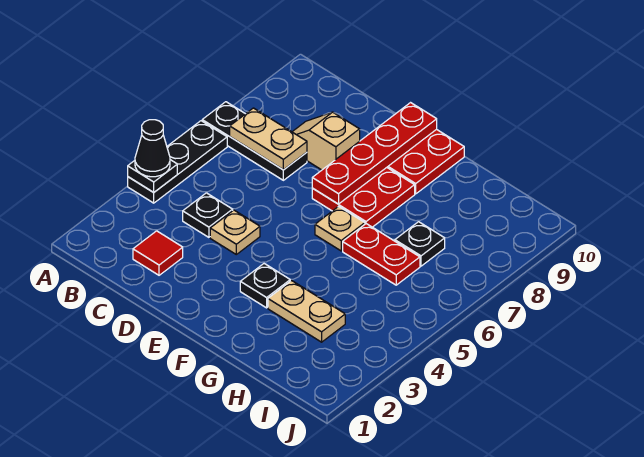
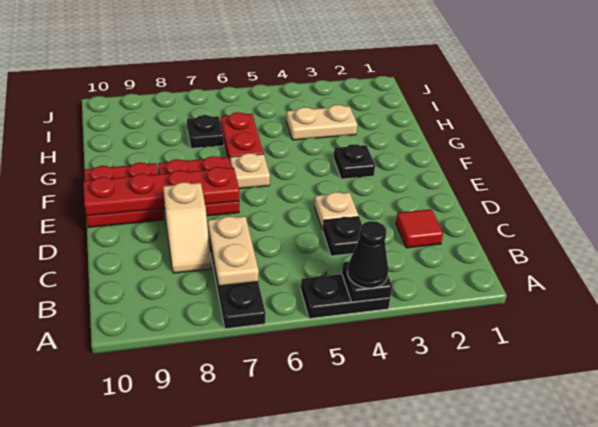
black plate A4:A6 level 1 -> black plate A4:A5 level 1
tan plate G3:H3 level 1 -> tan plate H3:H4 level 1

